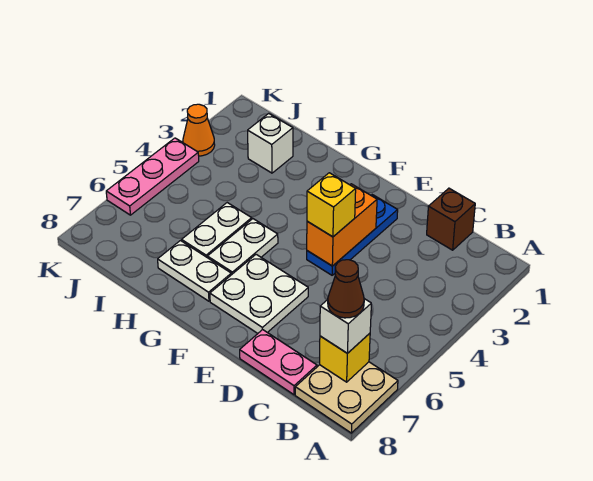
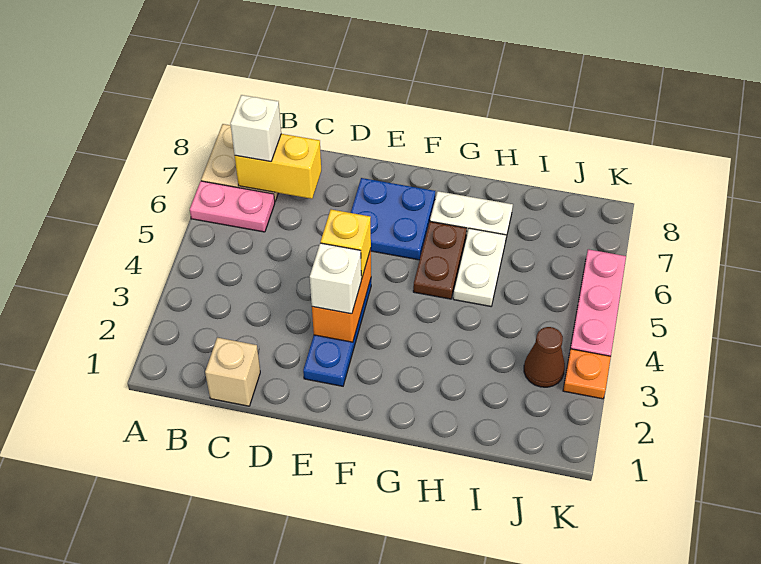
yellow brick B7 level 2 -> yellow brick B7:C7 level 2
brown cone B7 level 4 -> brown cone J3 level 1
brown brick C1 level 1 -> tan brick C1 level 1
pink plate C8:D8 level 1 -> pink plate A6:B6 level 1
white plate E6:F7 level 1 -> blue plate E6:F7 level 1
white plate G5:G6 level 1 -> brown plate G5:G6 level 1
white brick I2 level 1 -> white brick E3 level 3
orange cone K3 level 1 -> orange plate K3 level 1

